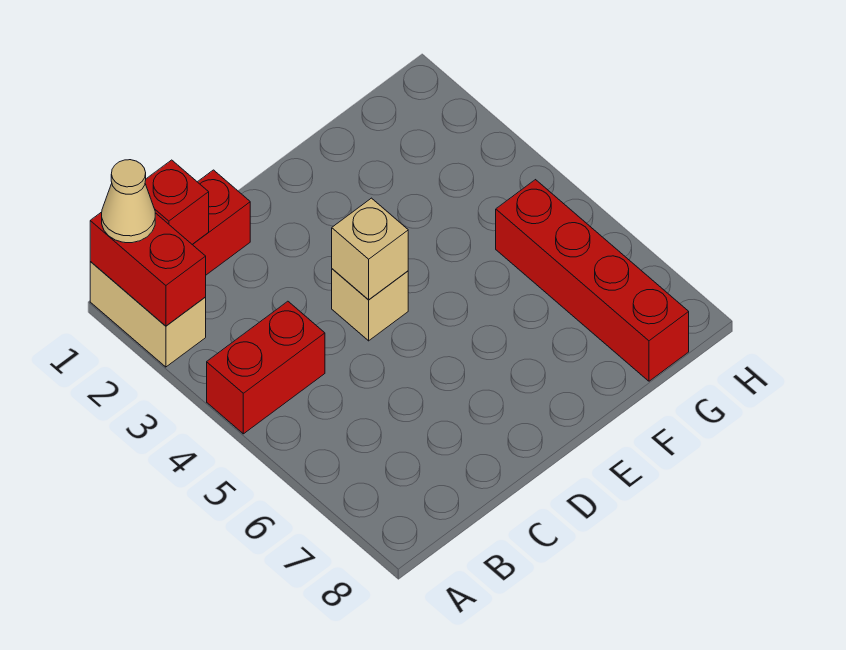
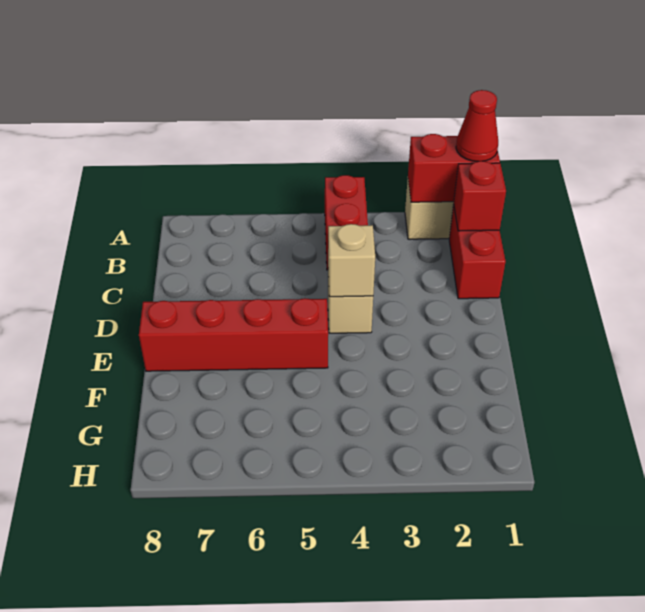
tan cone A1 level 3 -> red cone A1 level 3
red brick G5:G8 level 1 -> red brick E5:E8 level 1

